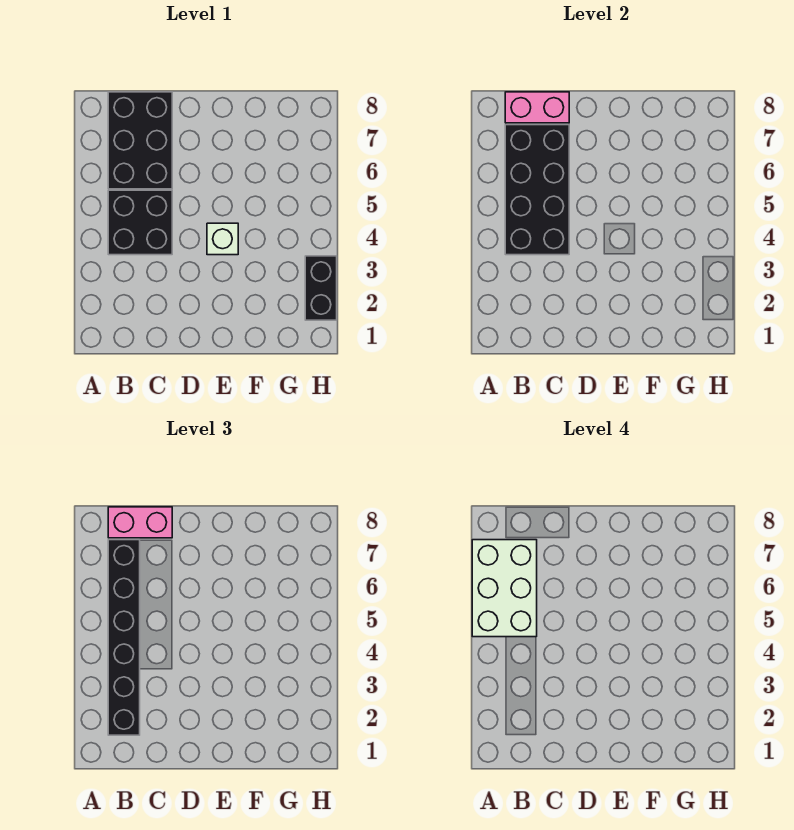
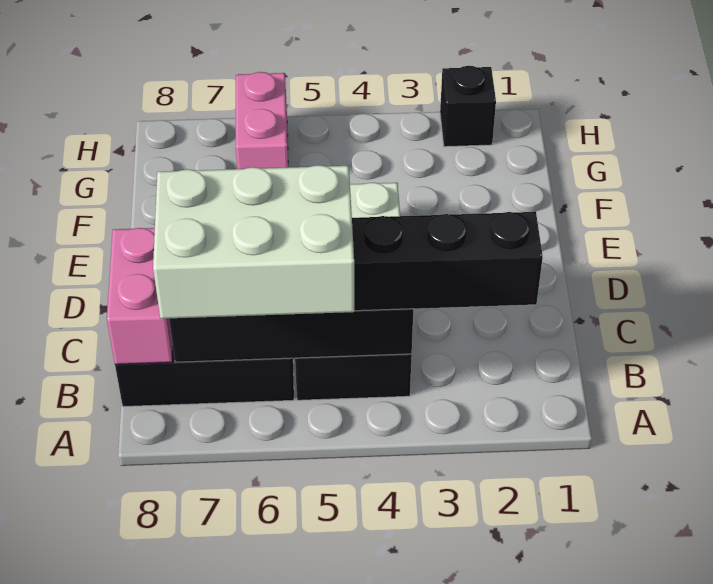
pink brick B8:C8 level 3 -> pink brick G6:H6 level 1
black brick H2:H3 level 1 -> black brick H2 level 1

